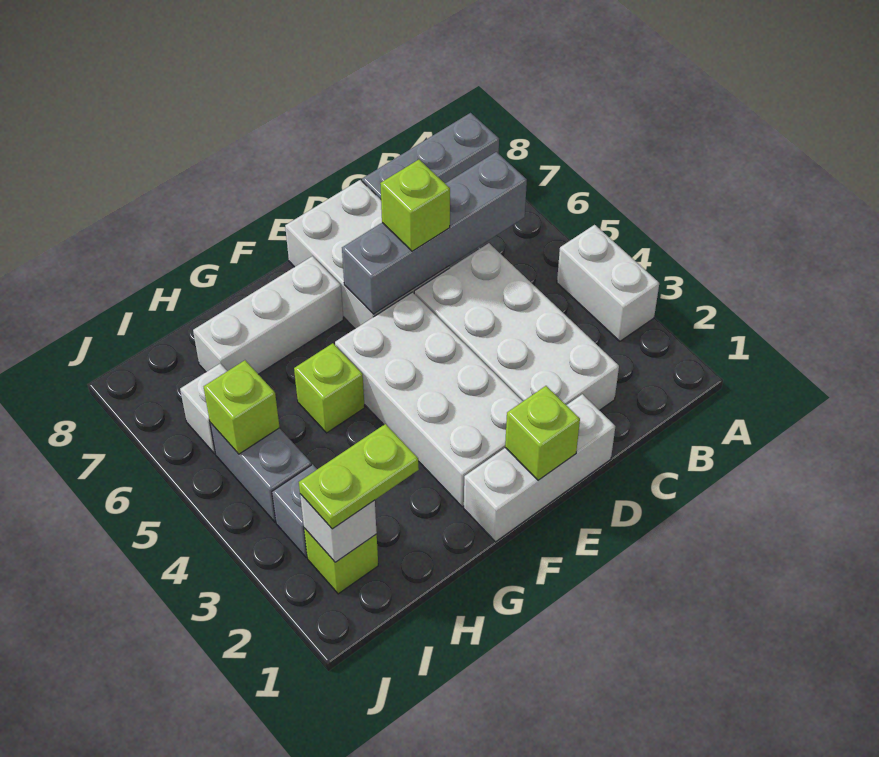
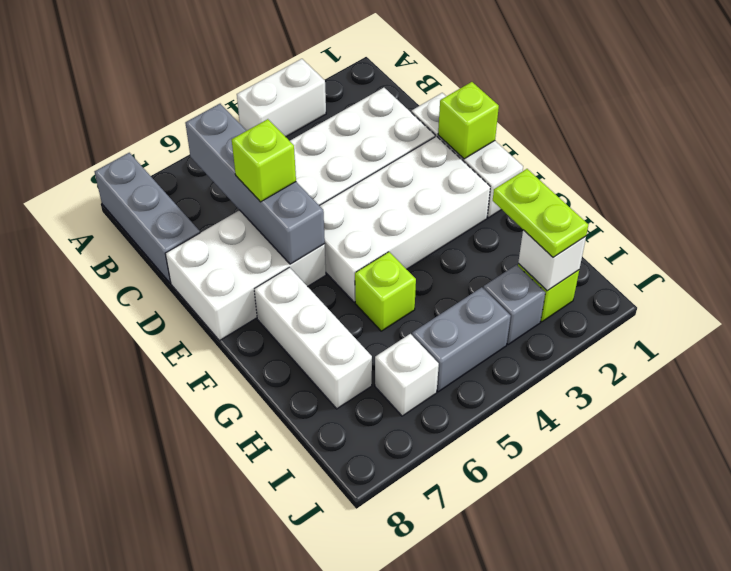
lime brick I5 level 2 -> none

